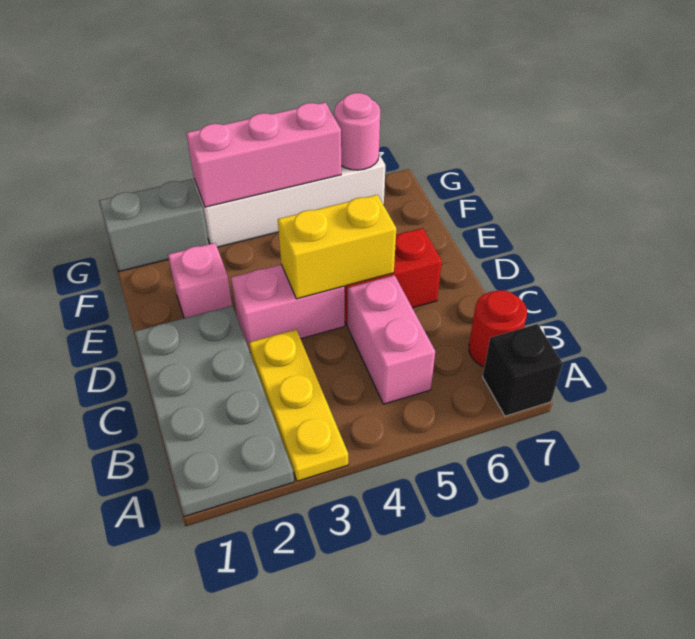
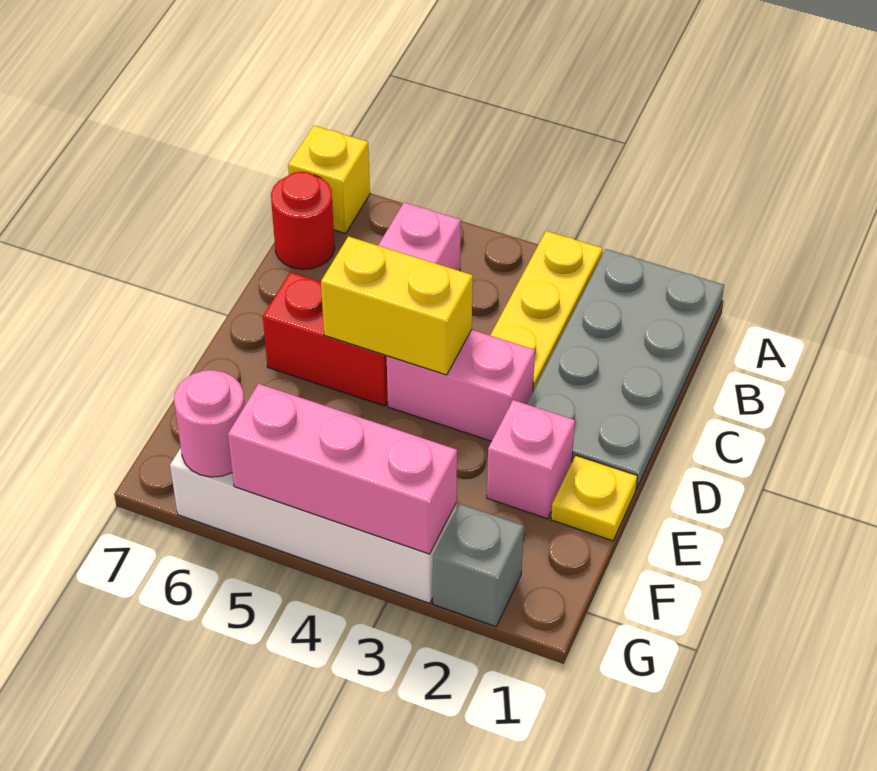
black brick A7 level 1 -> yellow brick A7 level 1
none -> yellow plate E1 level 1
grey brick G1:G2 level 1 -> grey brick G2 level 1

